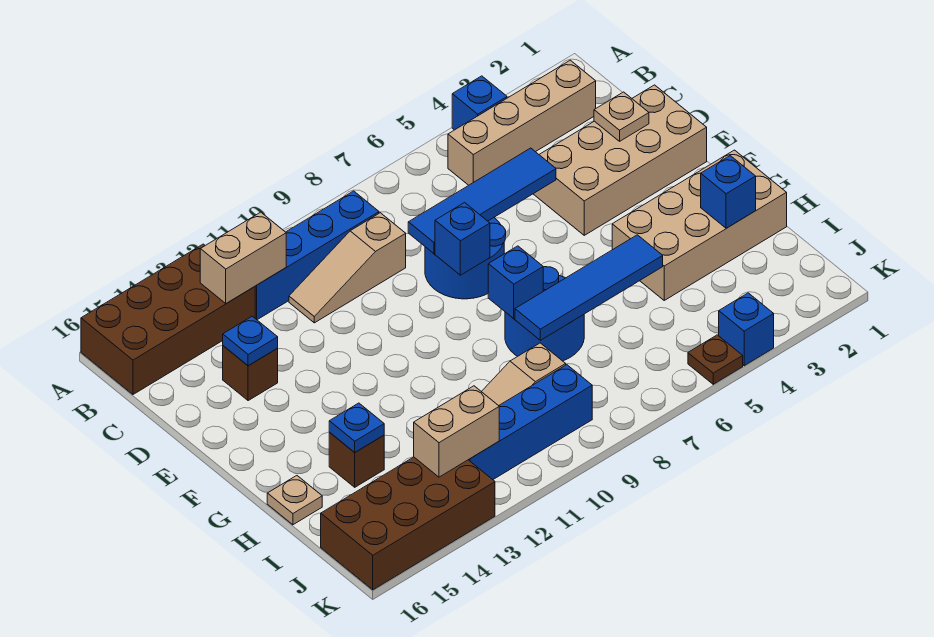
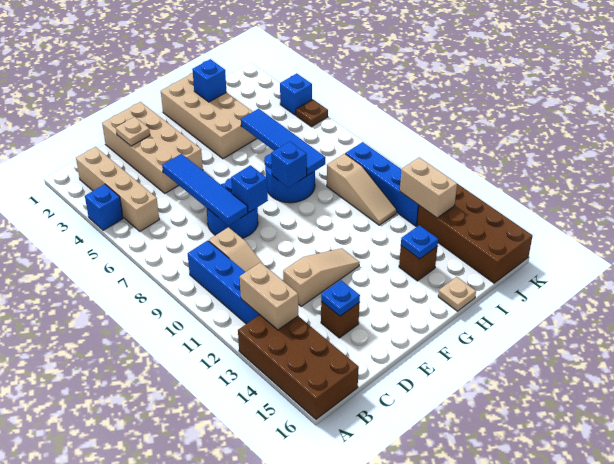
none -> tan slope D12:F12 level 1 top D

